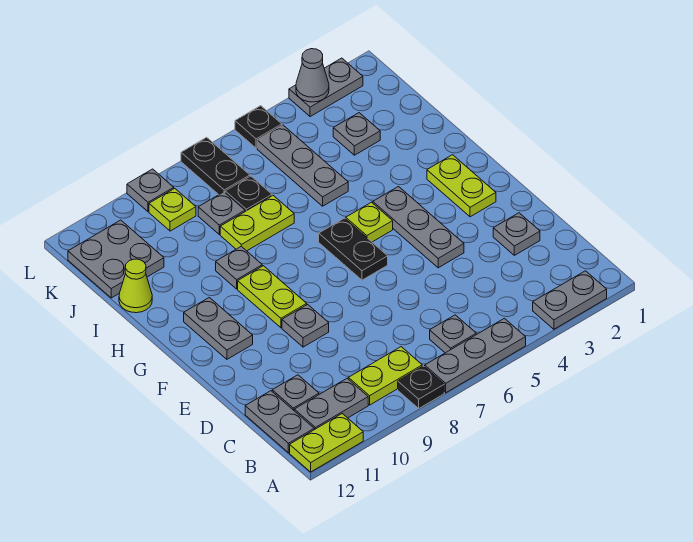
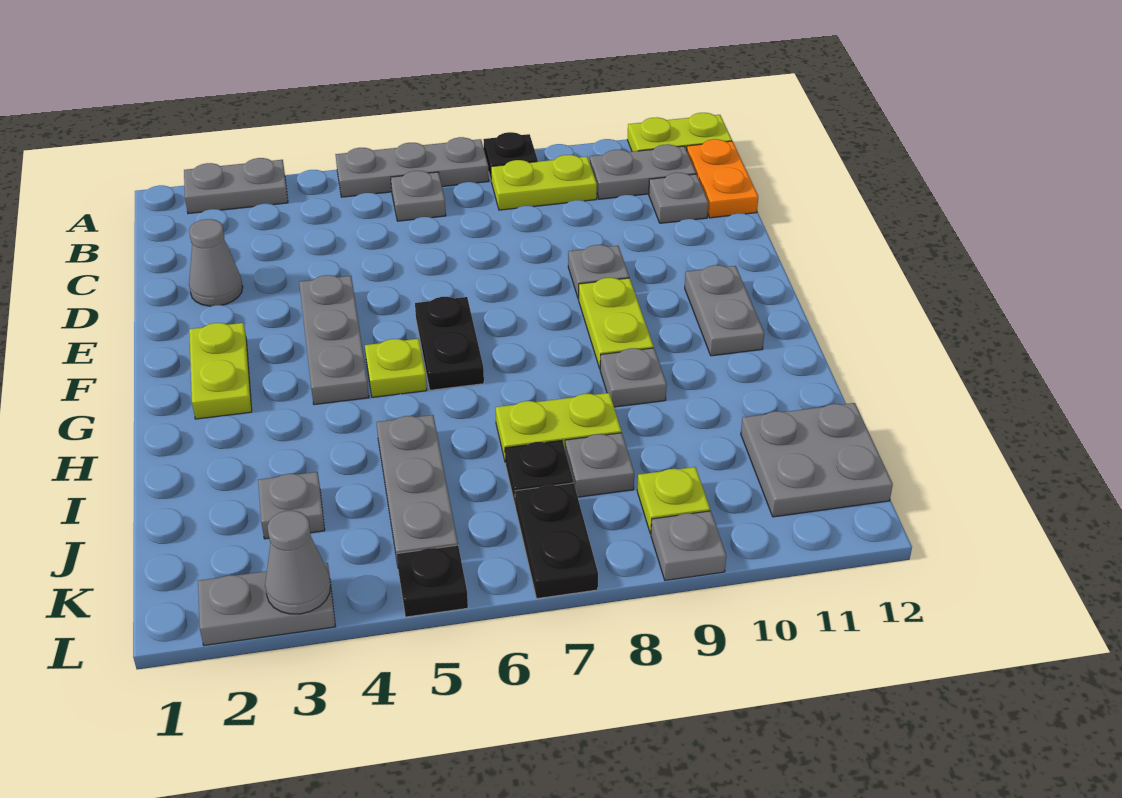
grey plate B12:C12 level 1 -> orange plate B12:C12 level 1
grey plate D2 level 1 -> grey cone D2 level 1
lime cone I12 level 1 -> none

